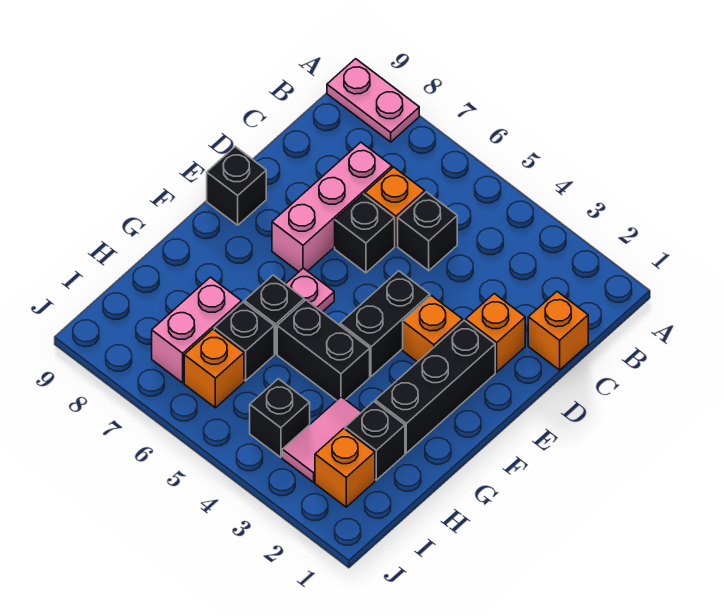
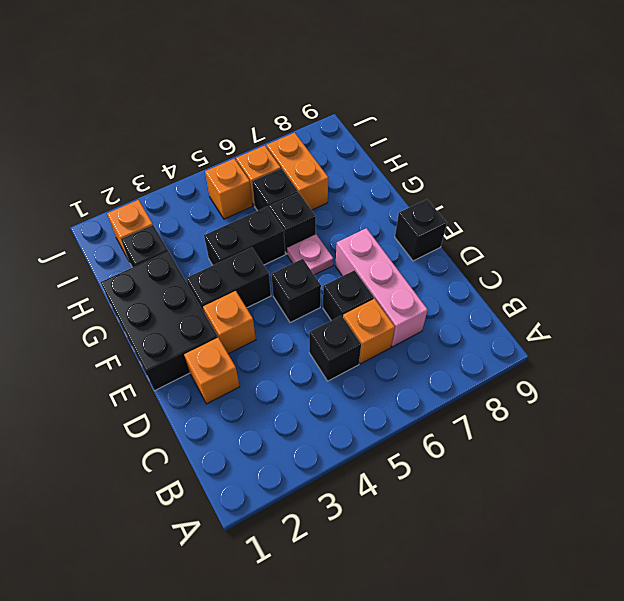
pink plate A8:A9 level 1 -> none
orange brick C1 level 1 -> orange brick I5 level 1
black brick E2:G2 level 1 -> black brick E1:G2 level 1
black brick E4:F4 level 1 -> black brick F3:F4 level 1
pink tile H3:I3 level 1 -> none
pink brick H7:I7 level 1 -> orange brick H7:I7 level 1
black brick I4 level 1 -> black brick E5 level 1

